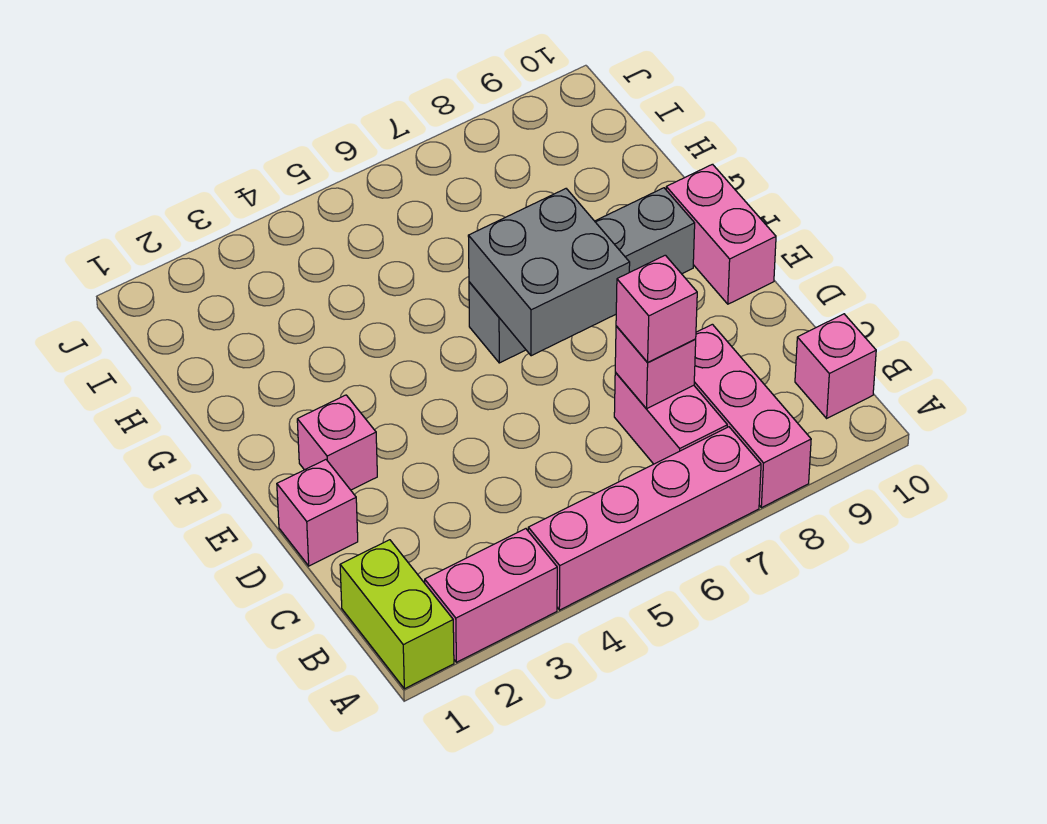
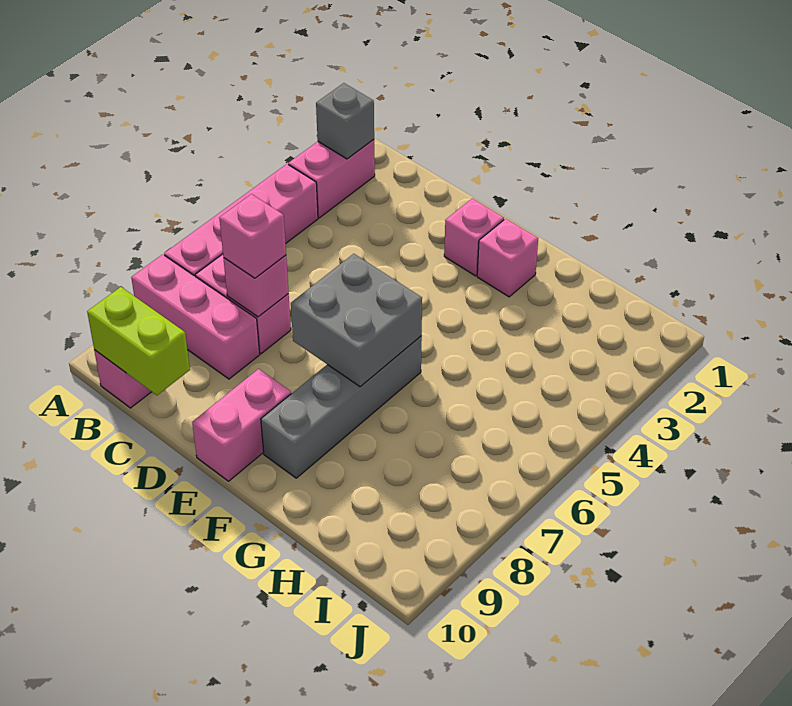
lime brick A1:B1 level 1 -> lime brick B10:C10 level 2
none -> grey brick A2 level 2
pink brick D1 level 1 -> pink brick F2 level 1
pink brick E10:F10 level 1 -> pink brick E9:E10 level 1

